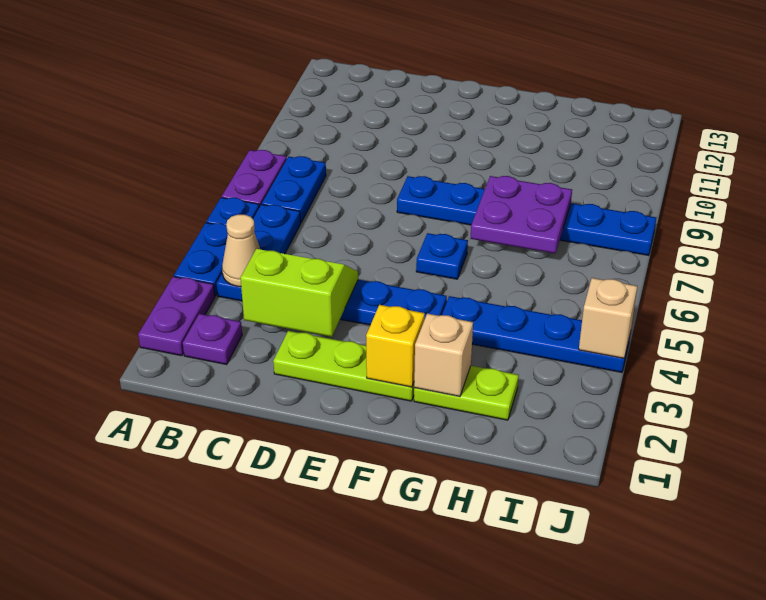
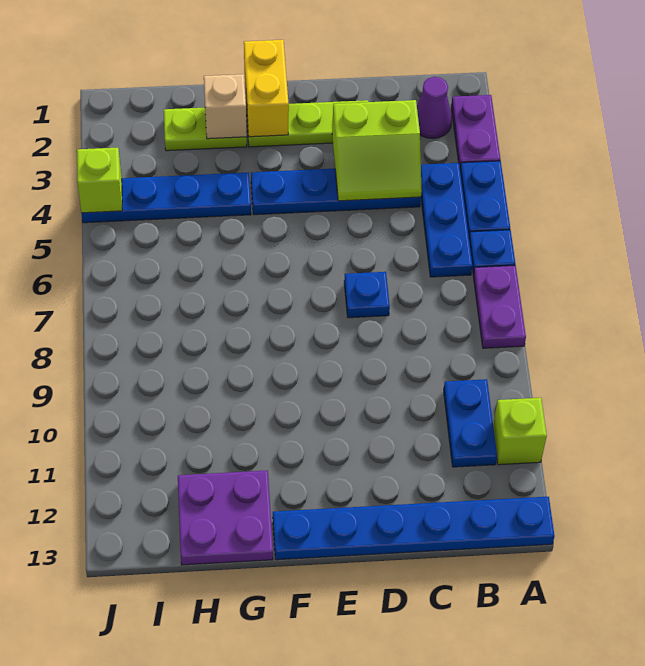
none -> lime brick A11 level 1
purple plate B2 level 1 -> purple cone B2 level 1
tan cone B4 level 2 -> none
blue plate B7:B8 level 1 -> blue plate B10:B11 level 1
blue plate E8:J8 level 1 -> blue plate A13:F13 level 1
yellow brick F2 level 2 -> yellow brick F1:F2 level 2
blue plate F6 level 1 -> blue plate D7 level 1
purple plate G7:H8 level 2 -> purple plate G12:H13 level 1
tan brick J4 level 2 -> lime brick J4 level 2

